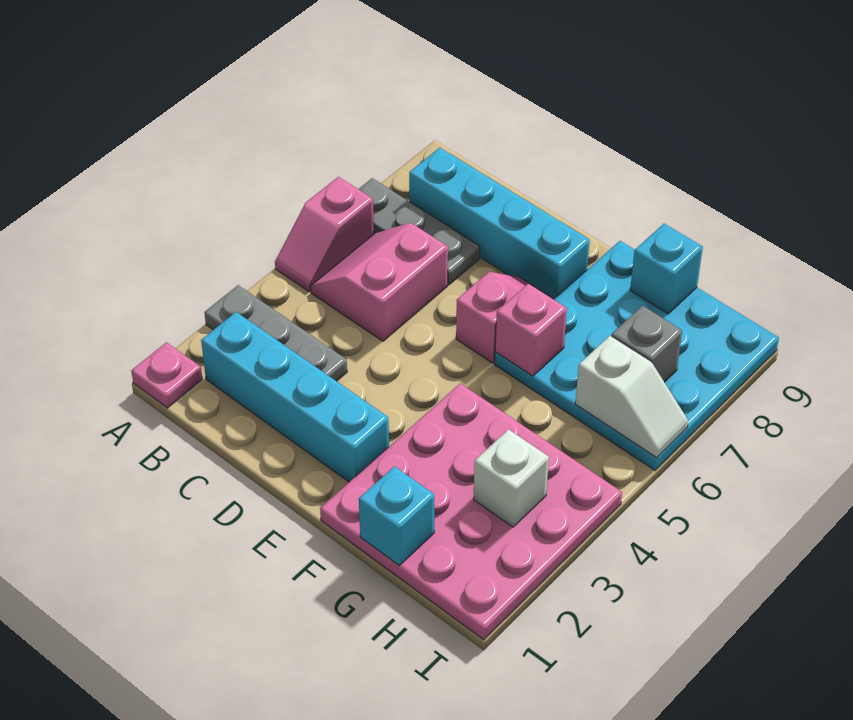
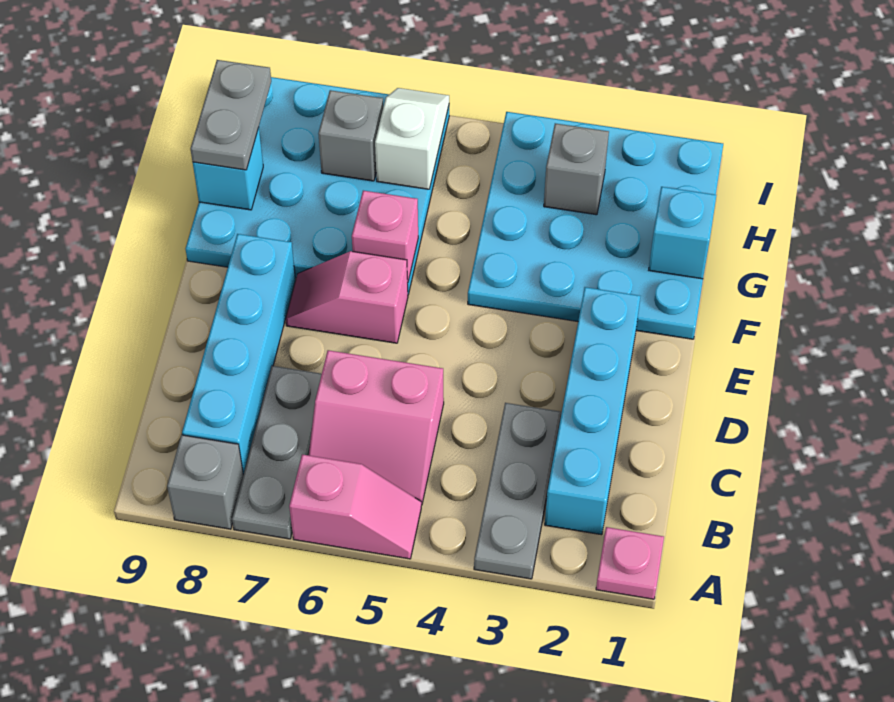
none -> grey brick A8 level 1
pink plate F1:I4 level 1 -> cyan plate F1:I4 level 1
none -> grey plate G9:H9 level 3
white brick H3 level 2 -> grey brick H3 level 2

